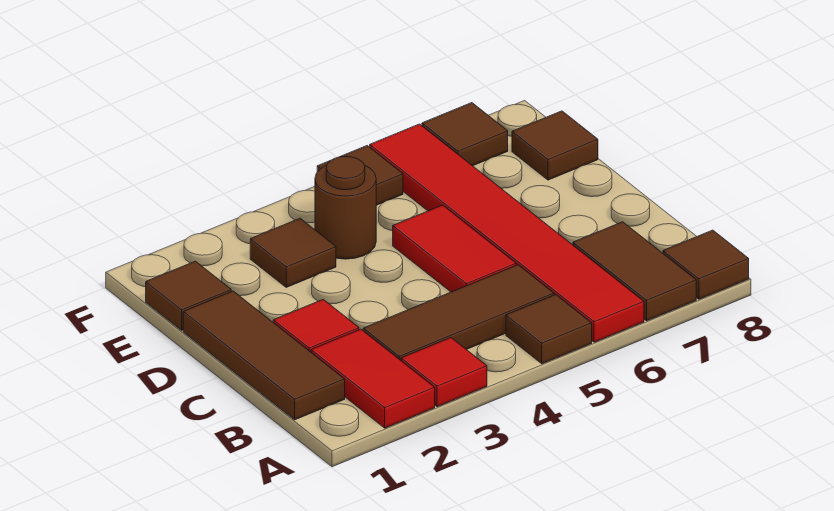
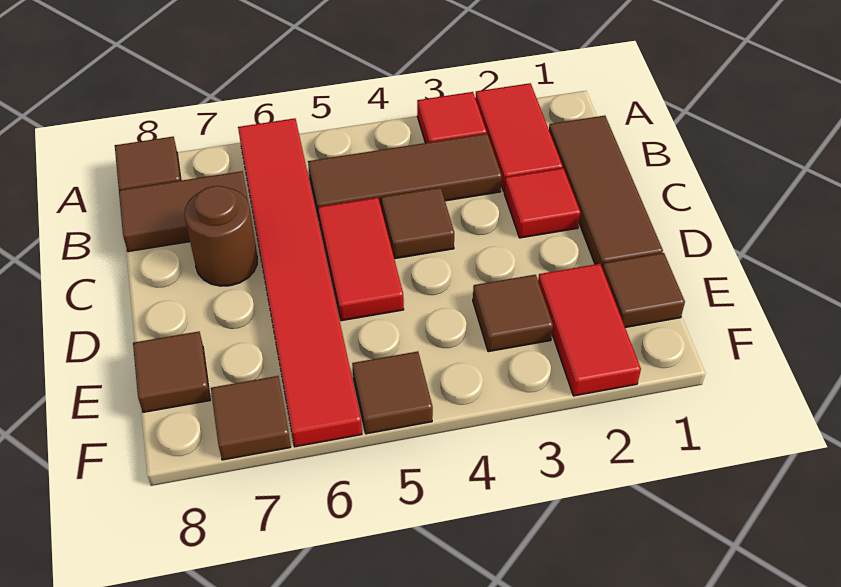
brown tile A5 level 1 -> brown tile C4 level 1
brown tile A7:B7 level 1 -> brown tile B7:B8 level 1
none -> red tile E2:F2 level 1
brown round brick E4 level 1 -> brown round brick C7 level 1

